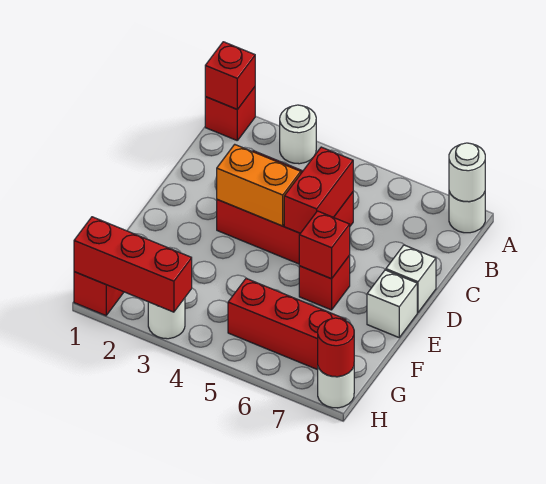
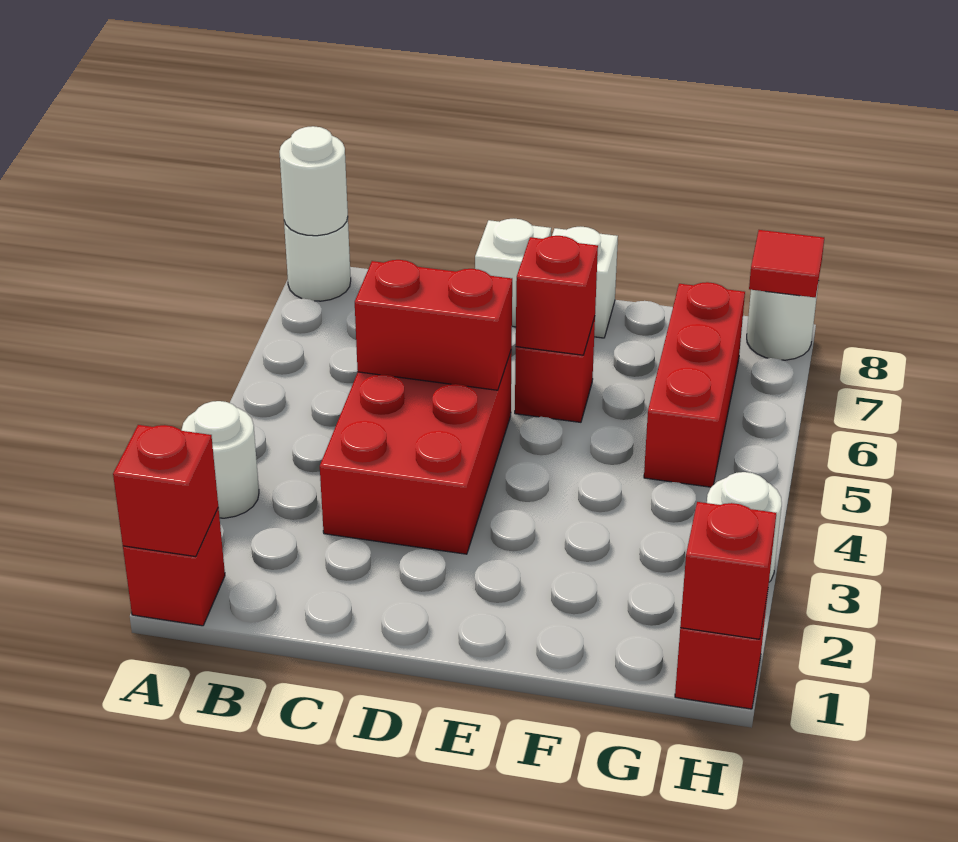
orange brick D3:D4 level 2 -> none
red brick H1:H3 level 2 -> red brick H1 level 2
red round brick H8 level 2 -> red tile H8 level 2

